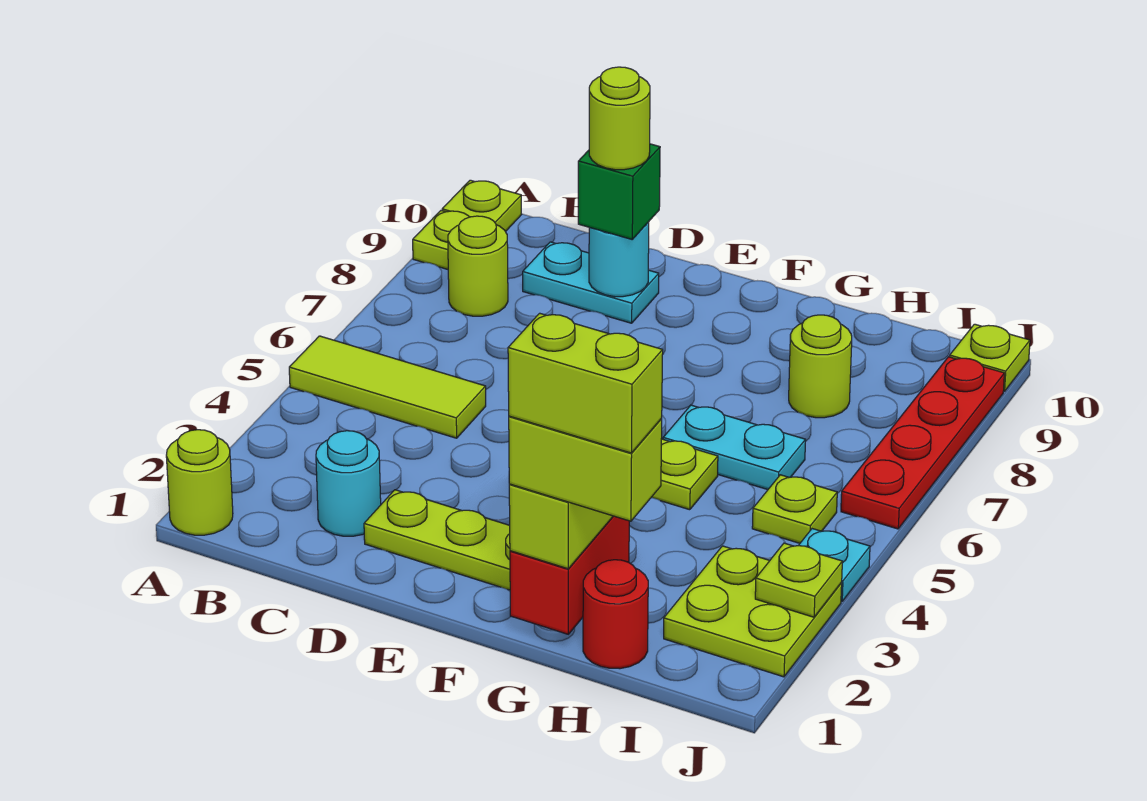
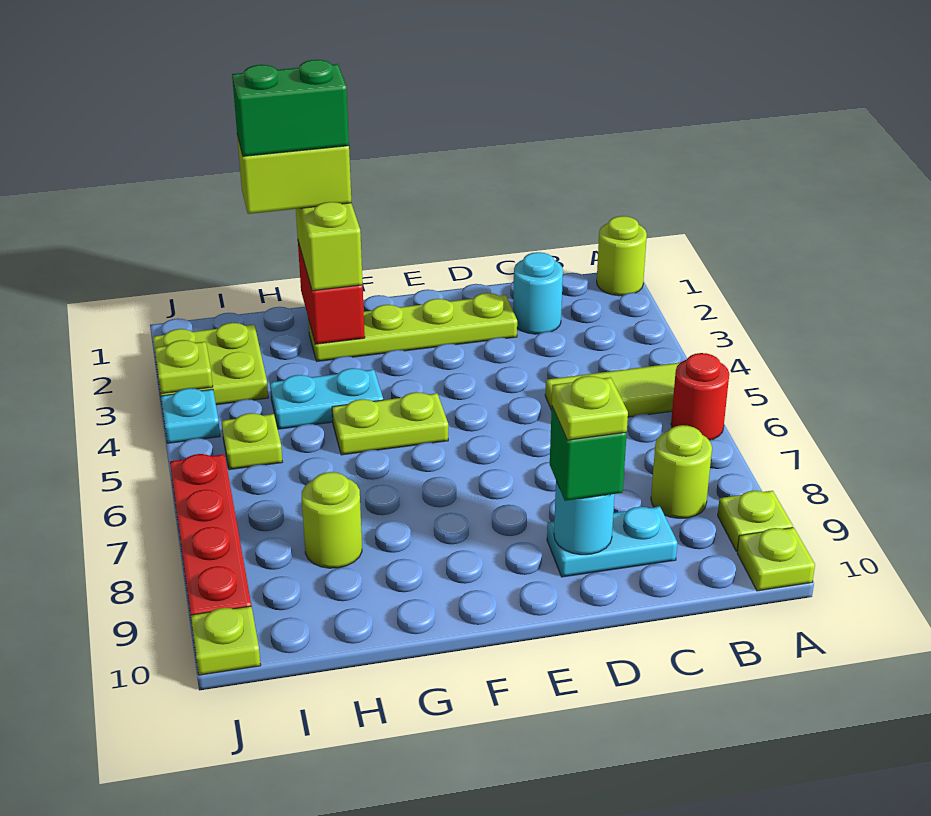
lime round brick D9 level 4 -> lime plate D9 level 4
lime brick G1:H1 level 5 -> green brick G1:H1 level 5
cyan plate G6:H6 level 1 -> cyan plate G4:H4 level 1
red round brick H1 level 1 -> red round brick A6 level 1

